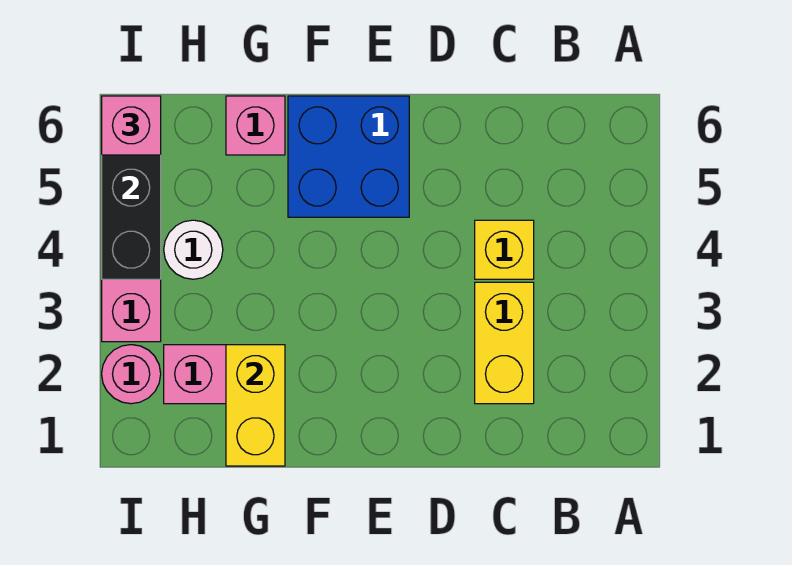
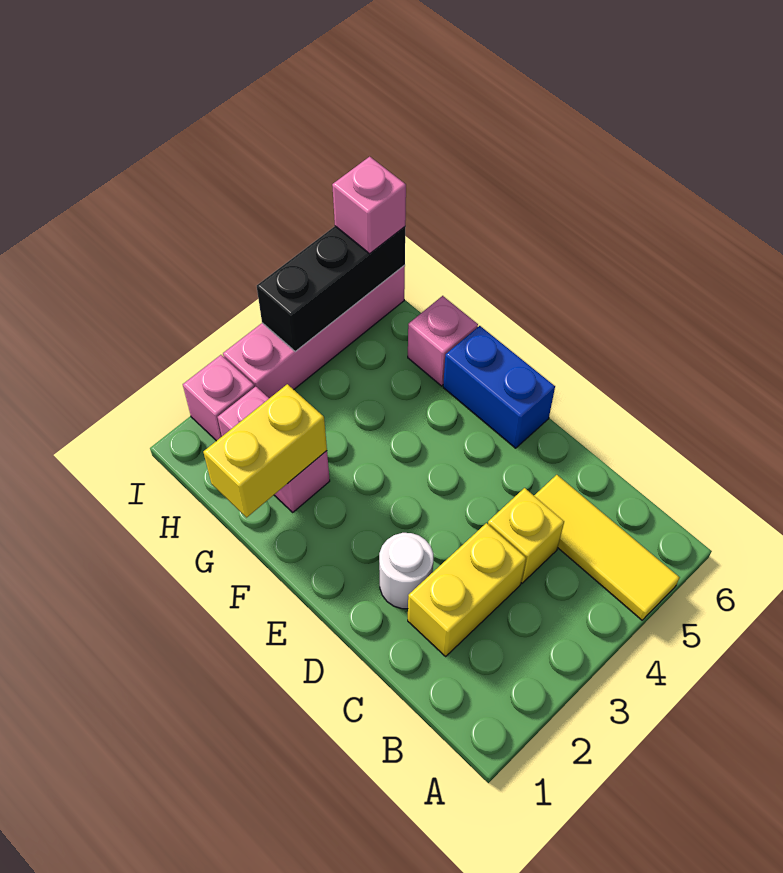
none -> yellow tile A5:C5 level 1
blue brick E5:F6 level 1 -> blue brick E6:F6 level 1
white round brick H4 level 1 -> white round brick D2 level 1
pink round brick I2 level 1 -> pink brick I2 level 1

